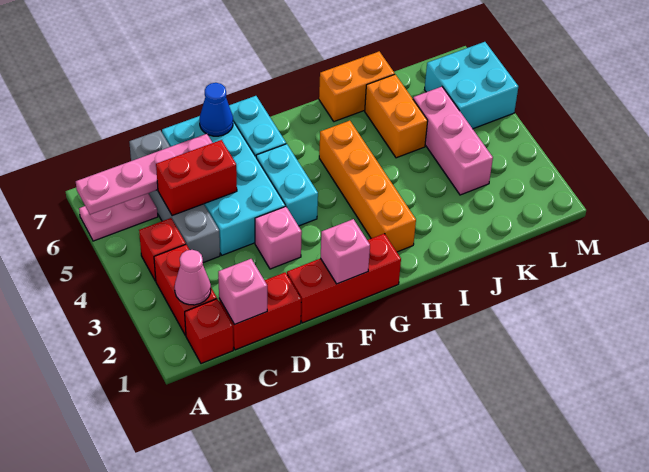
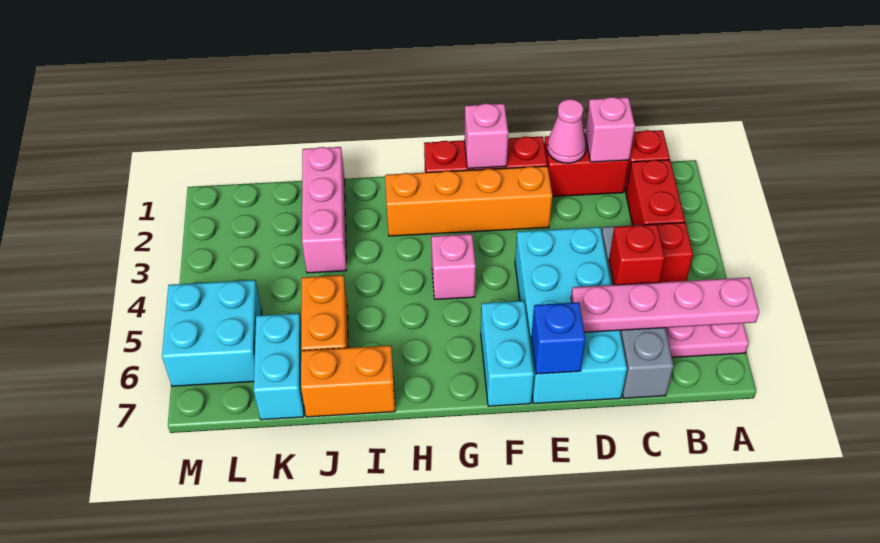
pink cone B2 level 2 -> pink cone D1 level 2
red brick C5:D5 level 2 -> red brick C5 level 2
pink brick E3 level 1 -> pink brick G4 level 1
blue cone E7 level 2 -> blue brick E7 level 2
cyan brick F4:F5 level 1 -> cyan brick K6:K7 level 1
orange brick H2:H5 level 1 -> orange brick E2:H2 level 1
pink brick K3:K5 level 1 -> pink brick J1:J3 level 1

